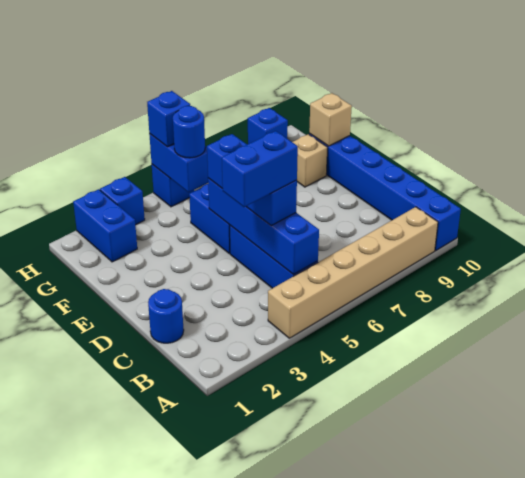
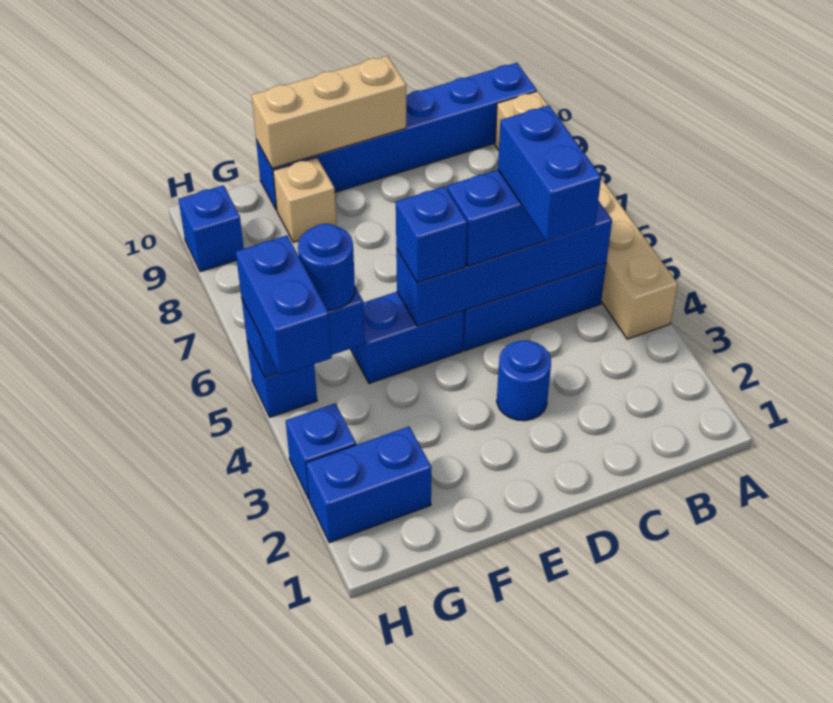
blue round brick C1 level 1 -> blue round brick D3 level 1
tan brick F10 level 2 -> tan brick D10:F10 level 2
blue brick H5 level 3 -> blue brick H4:H5 level 3

